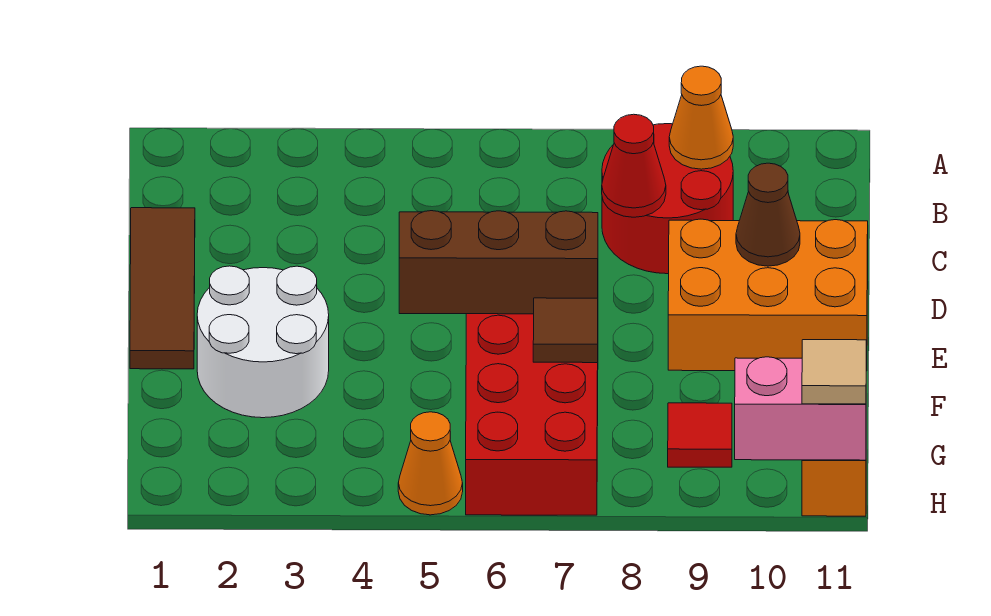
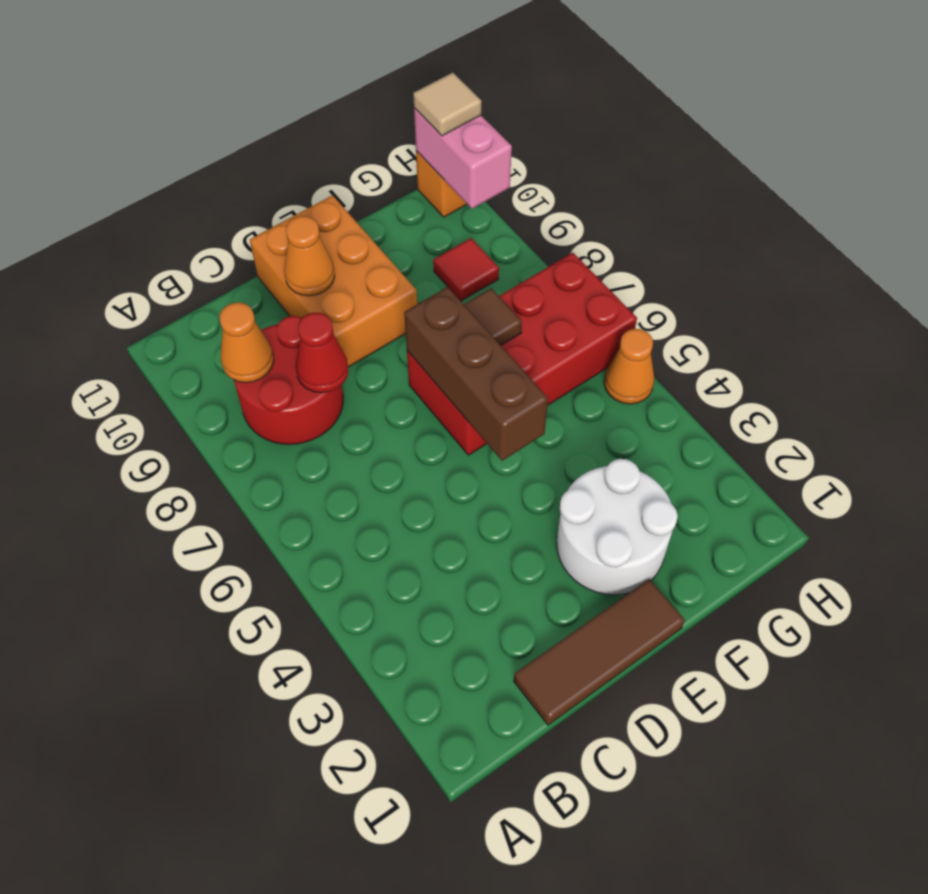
brown cone D10 level 2 -> orange cone D10 level 2

